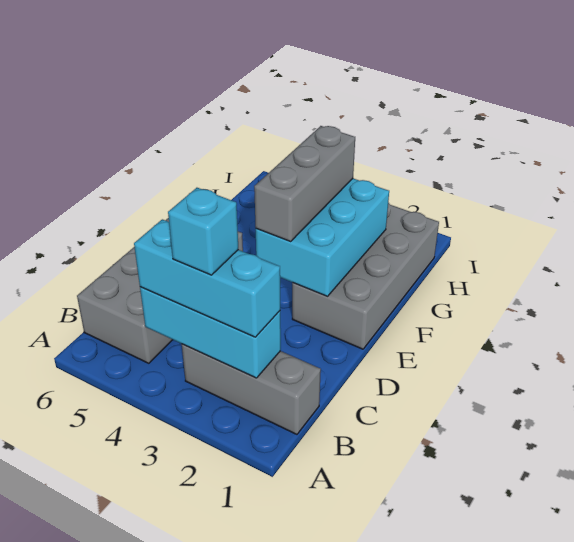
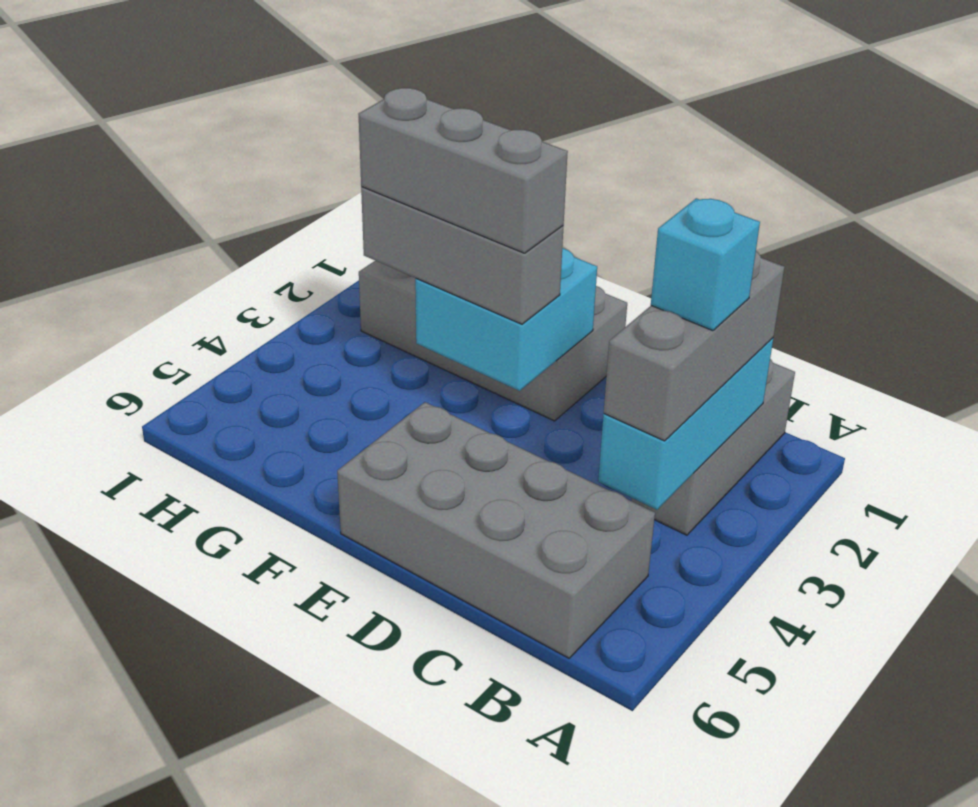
cyan brick B2:B4 level 3 -> grey brick B2:B4 level 3
cyan brick E2:G3 level 2 -> cyan brick E2:F3 level 2
none -> grey brick E3:G3 level 4

